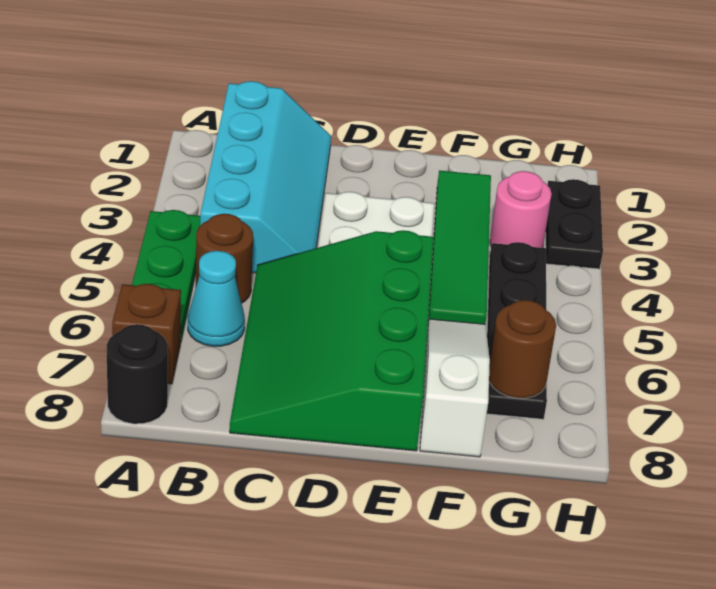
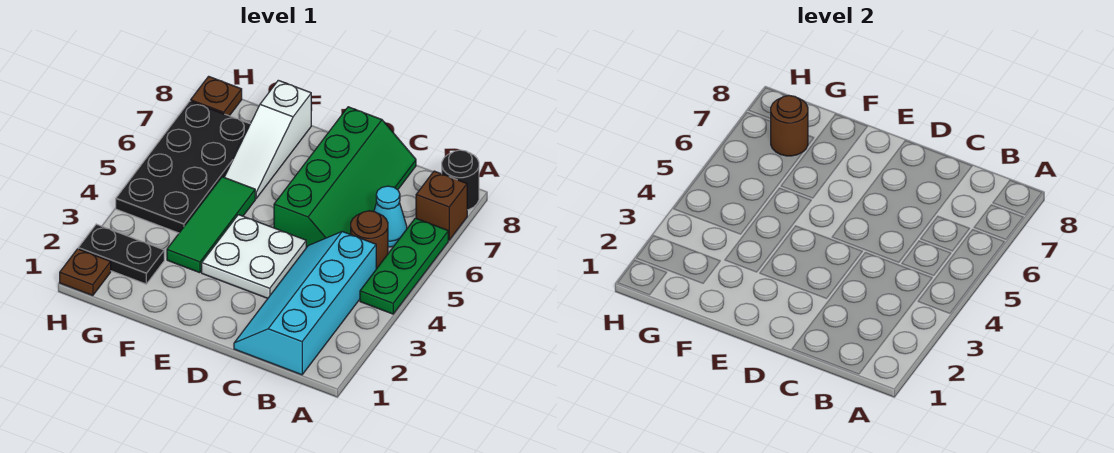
green slope C5:E8 level 1 top E -> green slope C5:D8 level 1 top D
green tile F2:F5 level 1 -> green tile F3:F5 level 1
pink round brick G3 level 1 -> none
black plate G4:G7 level 1 -> black plate G4:H7 level 1
none -> brown plate H1 level 1
black plate H2:H3 level 1 -> black plate G2:H2 level 1
none -> brown plate H8 level 1

